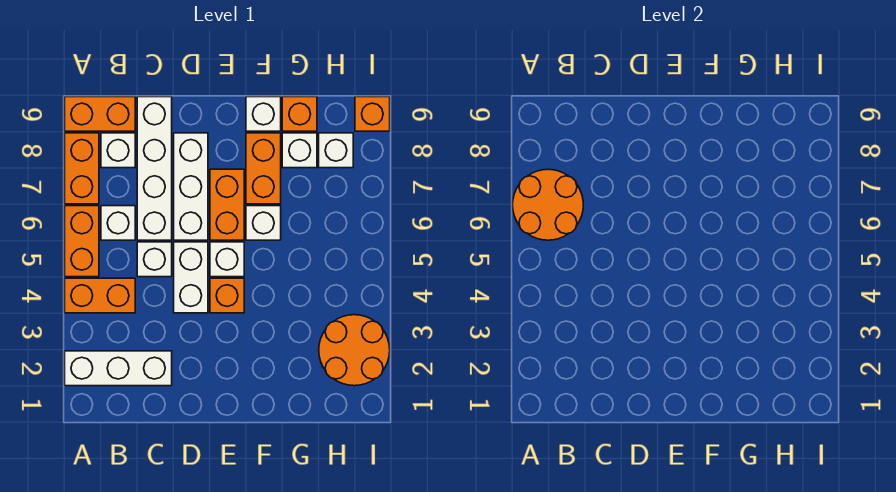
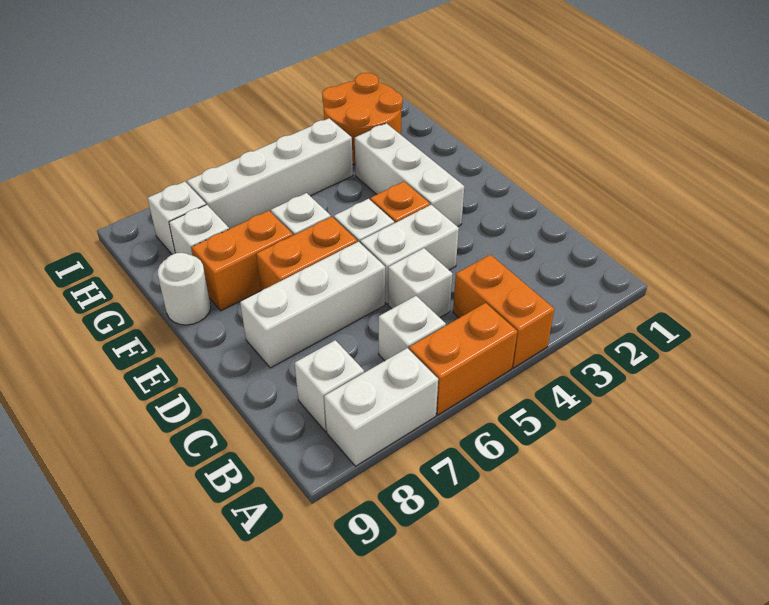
white brick A2:C2 level 1 -> white brick E3:G3 level 1
orange round brick A6:B7 level 2 -> none
orange brick A7:A8 level 1 -> white brick A7:A8 level 1
orange brick A9:B9 level 1 -> none
white brick C6:C9 level 1 -> white brick H4:H7 level 1
white brick F9 level 1 -> white round brick F9 level 1
orange brick G9 level 1 -> none
orange brick I9 level 1 -> none

